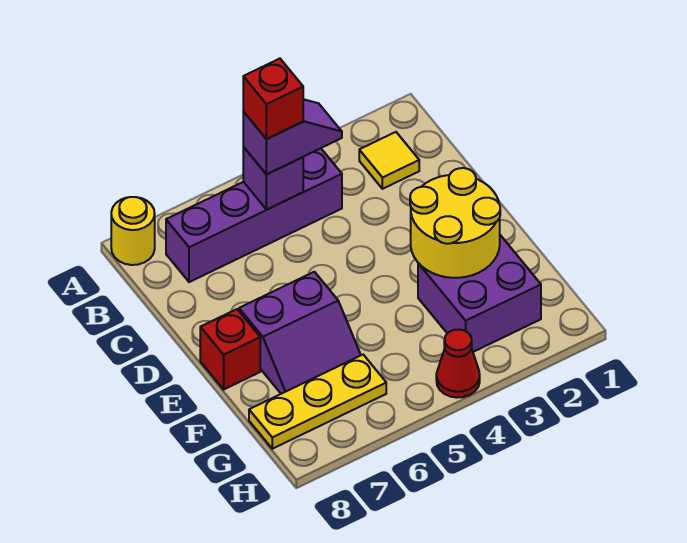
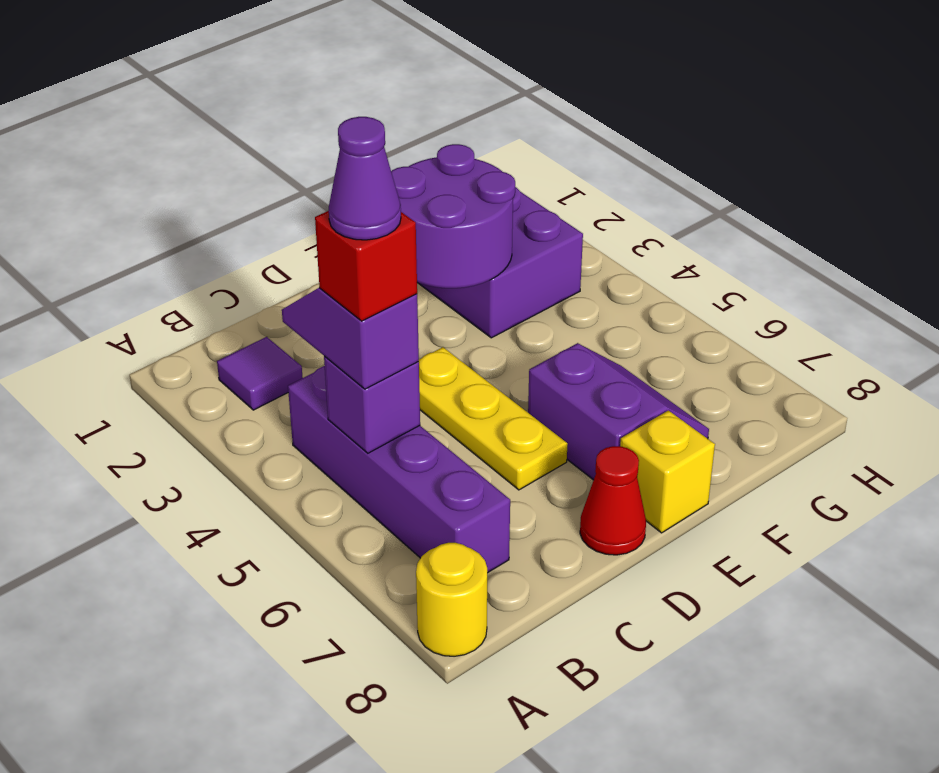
yellow tile B2 level 1 -> purple tile B2 level 1
none -> purple cone B5 level 5
yellow round brick E2:F3 level 2 -> purple round brick E2:F3 level 2
red brick E8 level 1 -> yellow brick E8 level 1
yellow plate G6:G8 level 1 -> yellow plate D4:D6 level 1
red cone H4 level 1 -> red cone D8 level 1

